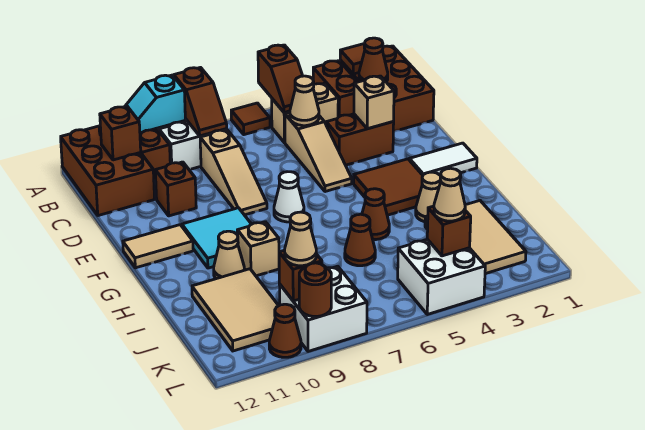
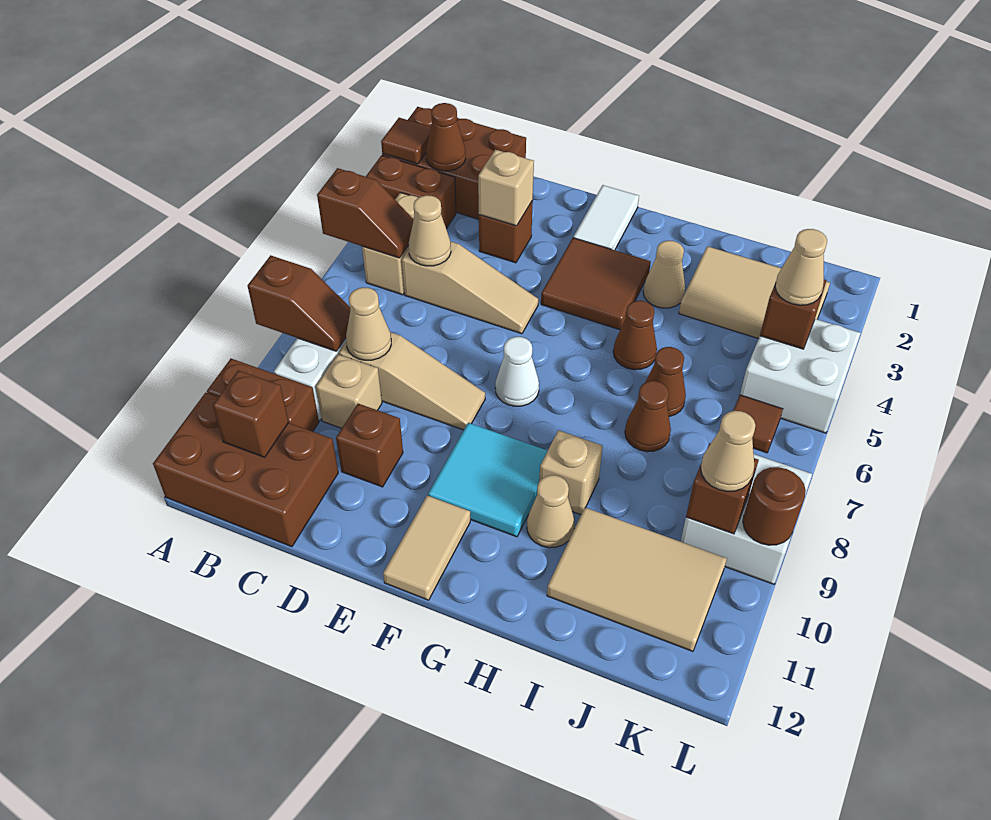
brown tile A6 level 1 -> brown tile K6 level 1
cyan slope A9:A10 level 2 top 9 -> none
none -> tan cone C8 level 2
none -> tan brick C9 level 1
brown brick D3:D4 level 1 -> brown brick D3 level 1
brown cone L10 level 1 -> brown cone I7 level 1

